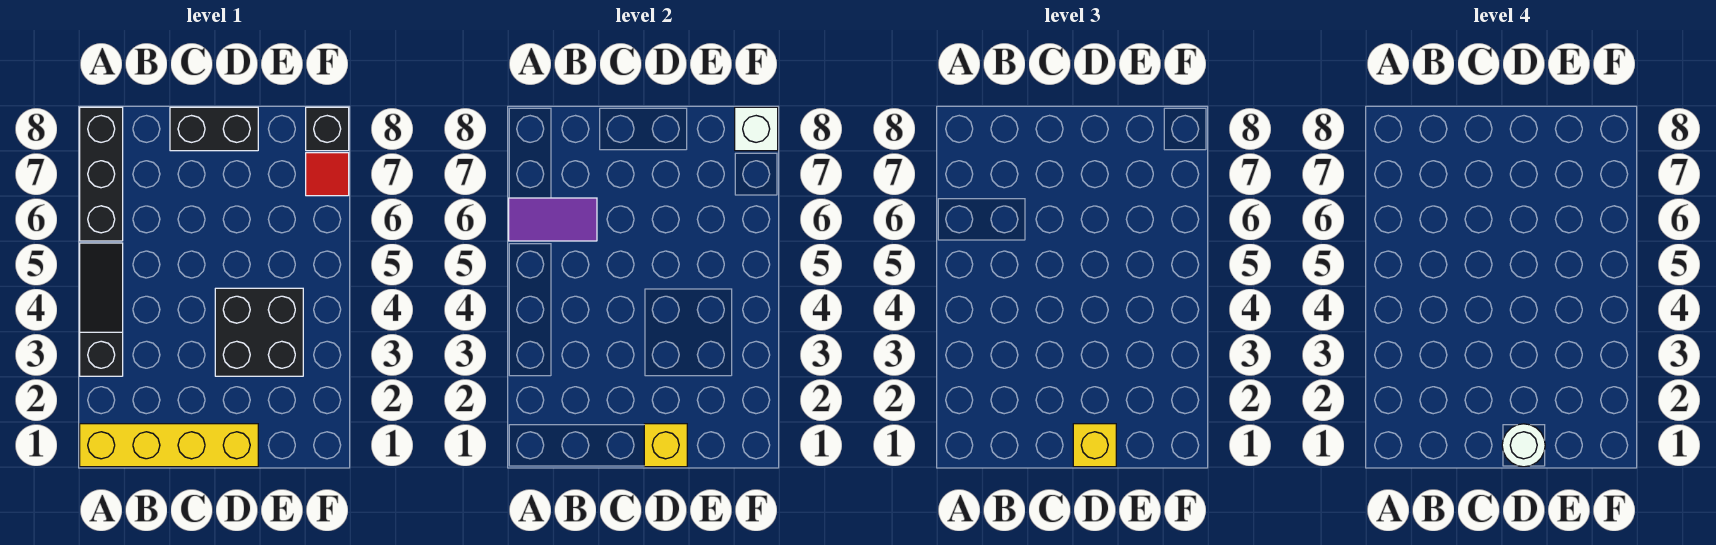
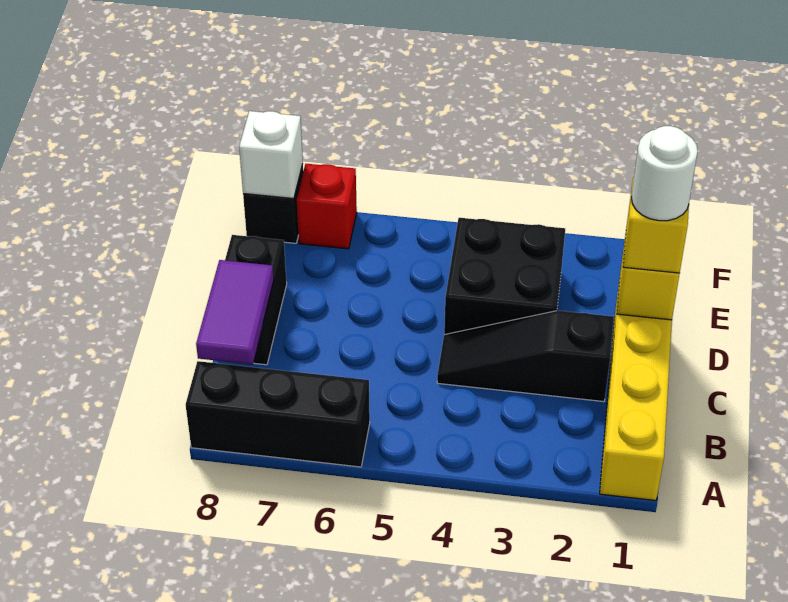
black slope A3:A5 level 1 top 3 -> black slope C2:C4 level 1 top 2
purple tile A6:B6 level 2 -> purple tile B8:C8 level 2
red tile F7 level 1 -> red brick F7 level 1

